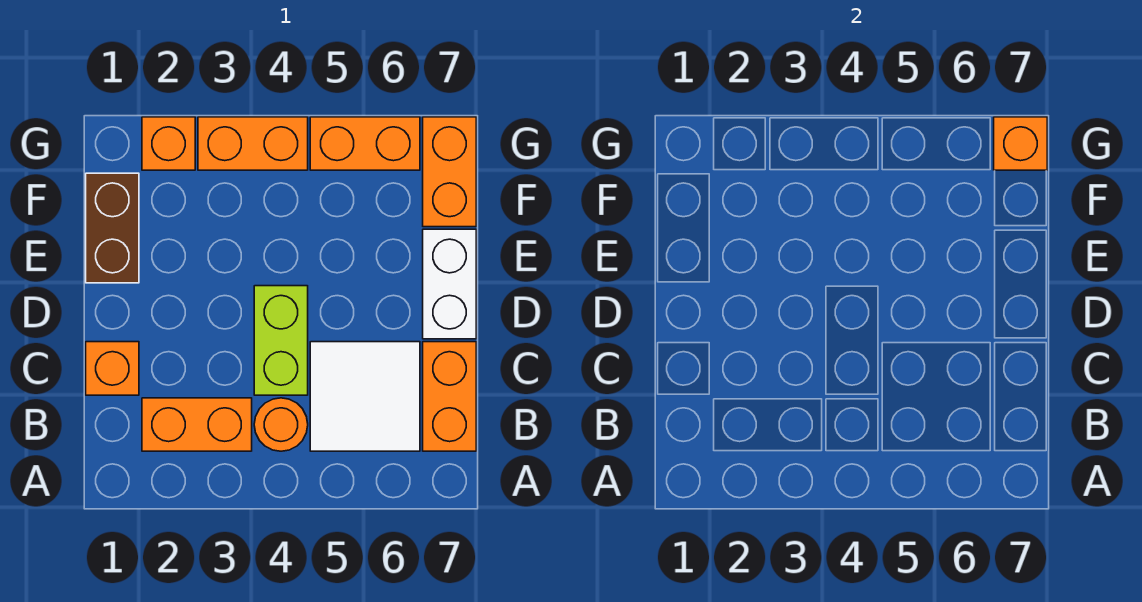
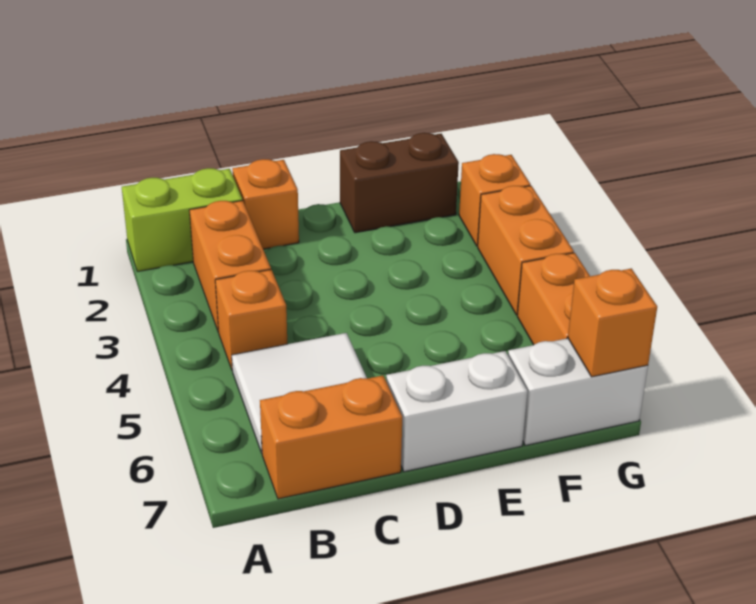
orange round brick B4 level 1 -> orange brick B4 level 1
lime brick C4:D4 level 1 -> lime brick A1:B1 level 1
orange brick F7:G7 level 1 -> white brick F7:G7 level 1

